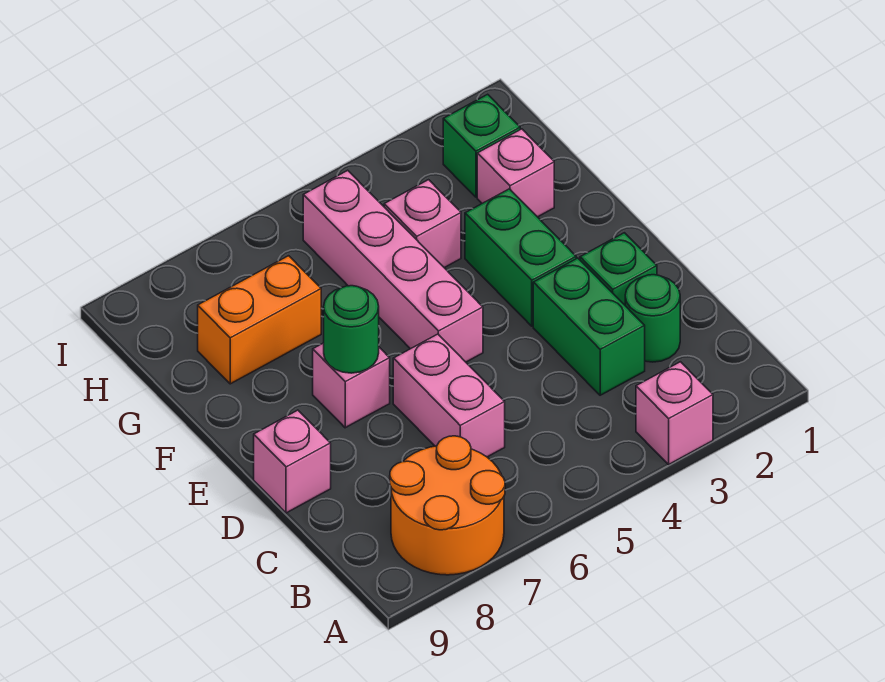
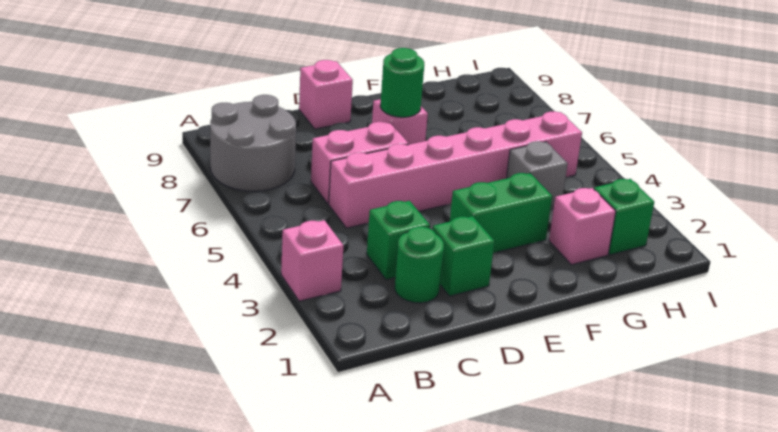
orange round brick A7:B8 level 1 -> grey round brick A7:B8 level 1
green brick C3:D3 level 1 -> green brick C3 level 1
pink brick E5:H5 level 1 -> pink brick C5:H5 level 1
pink brick G4 level 1 -> grey brick G4 level 1
orange brick G7:G8 level 1 -> none

